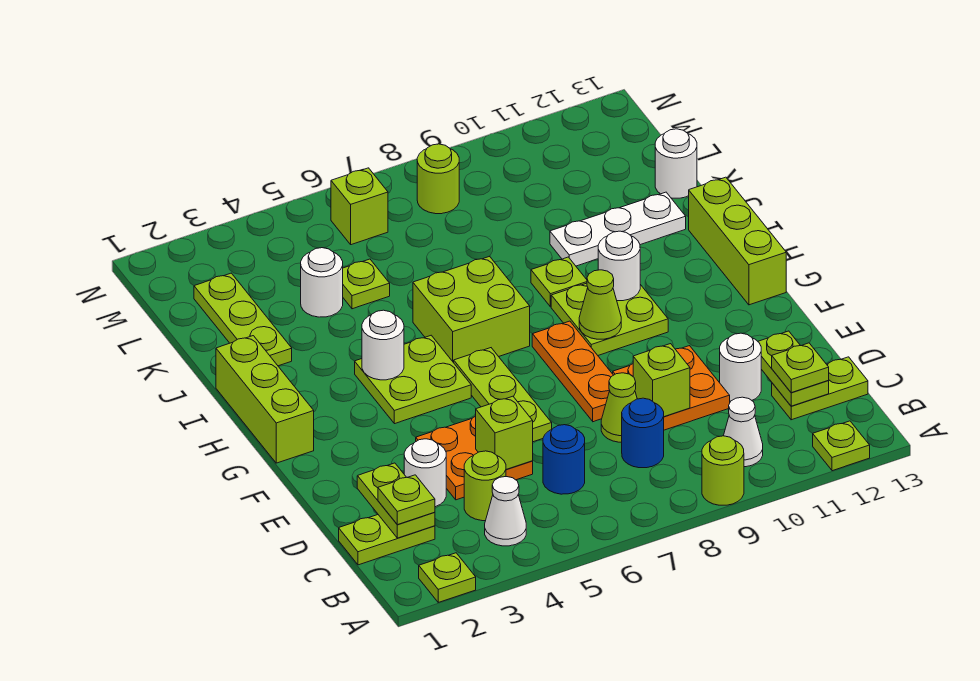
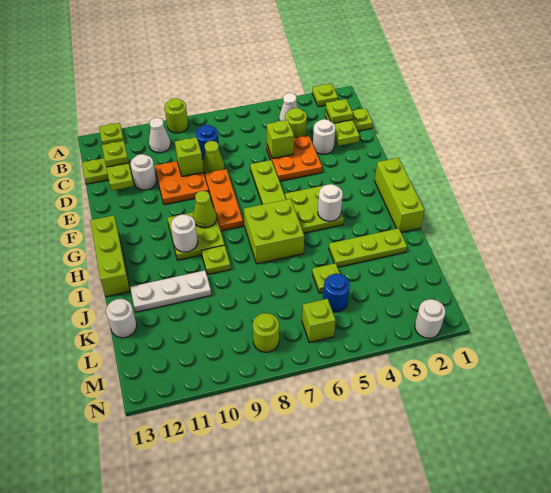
blue round brick C6 level 1 -> blue round brick L5 level 1
lime plate J2:L2 level 1 -> lime plate J2:J4 level 1
white round brick K4 level 1 -> white round brick N2 level 1

